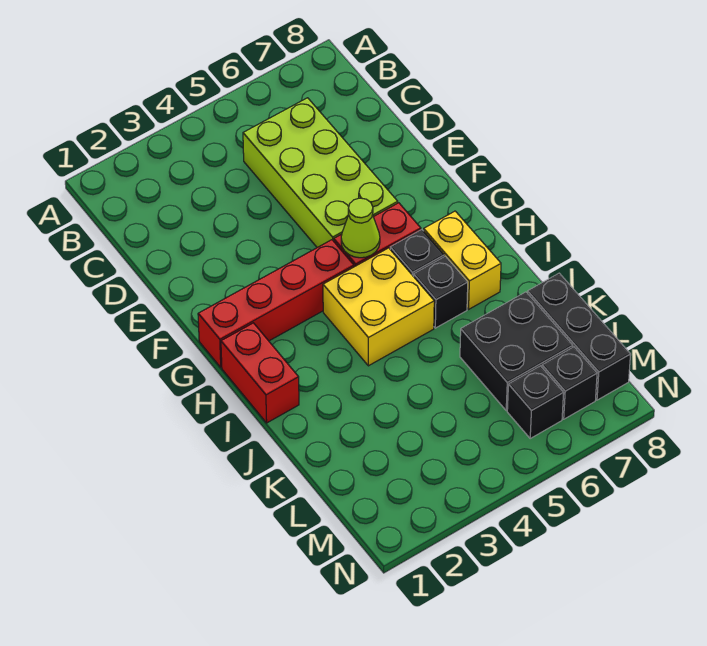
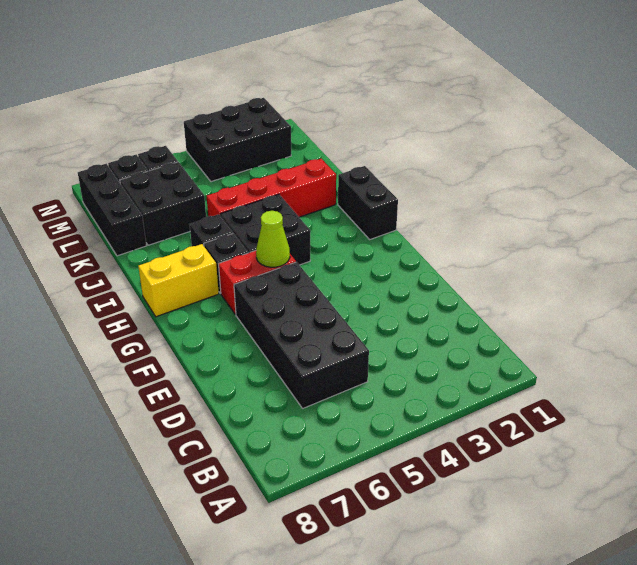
lime brick C5:F6 level 1 -> black brick C5:F6 level 1
red brick G1:G4 level 1 -> red brick J2:J5 level 1
red brick H1:I1 level 1 -> black brick H1:I1 level 1
yellow brick H4:I5 level 1 -> black brick H4:I5 level 1
yellow brick H7:I7 level 1 -> yellow brick H7:H8 level 1
none -> black brick M2:N4 level 1

